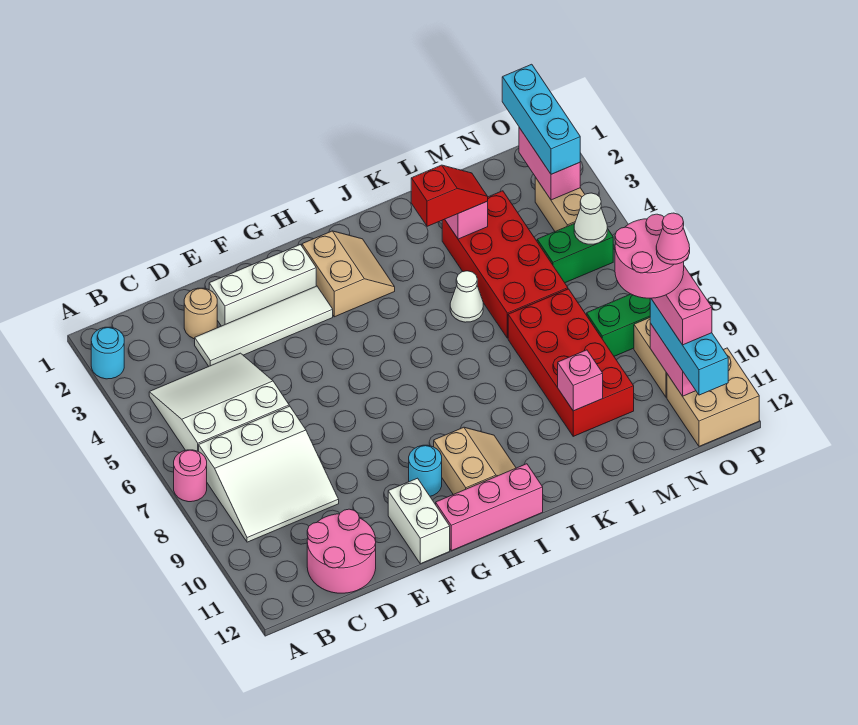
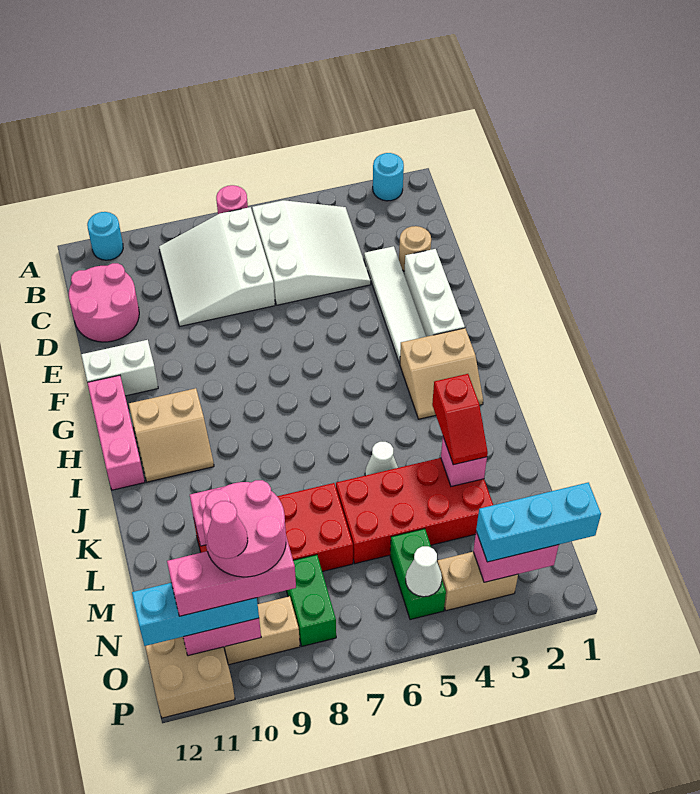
cyan round brick G10 level 1 -> cyan round brick A11 level 1

